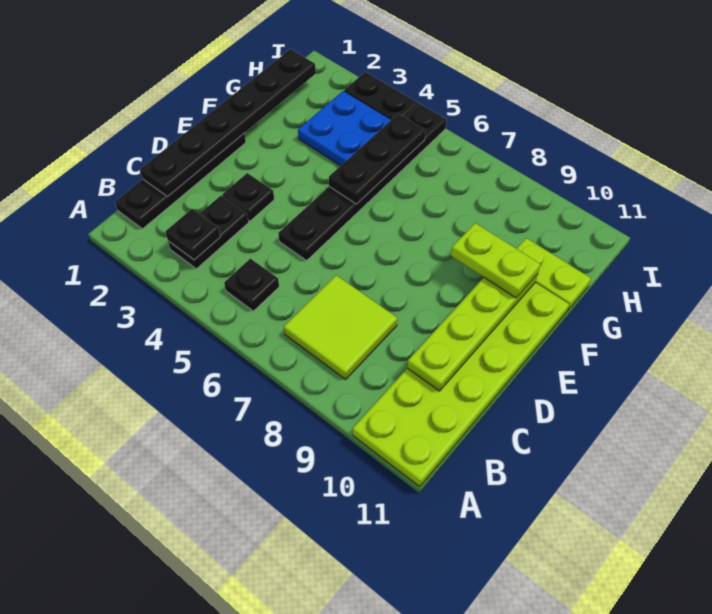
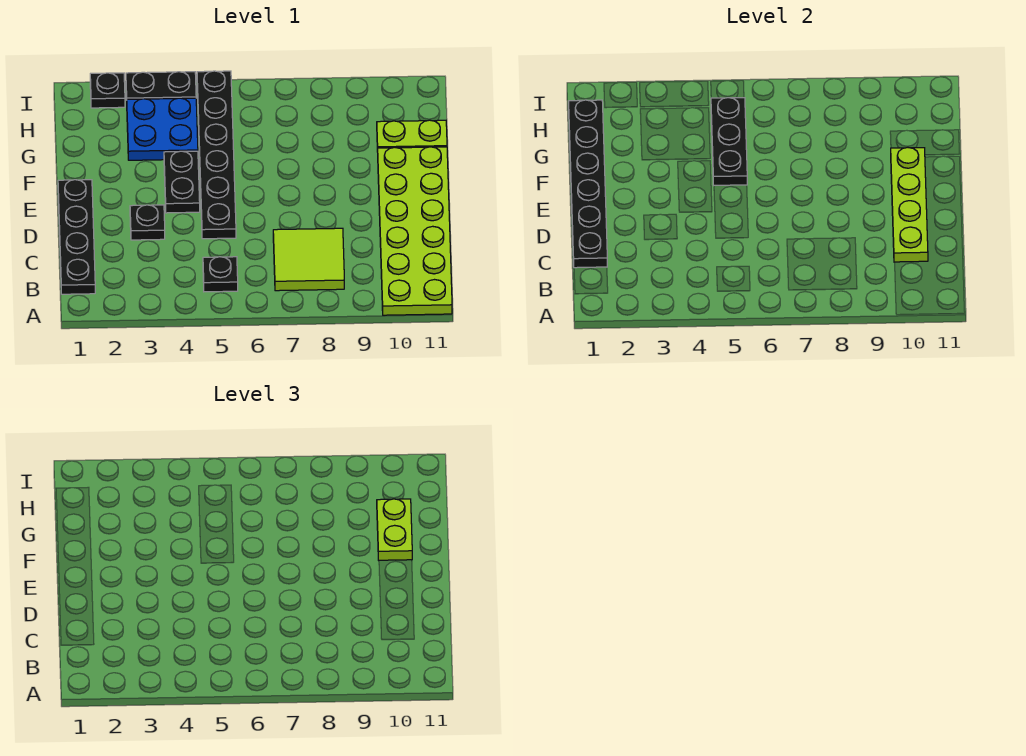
black plate B3:C3 level 1 -> black plate E4:F4 level 1
black plate B3 level 2 -> black plate I2 level 1
lime plate F9:F10 level 3 -> lime plate F10:G10 level 3

